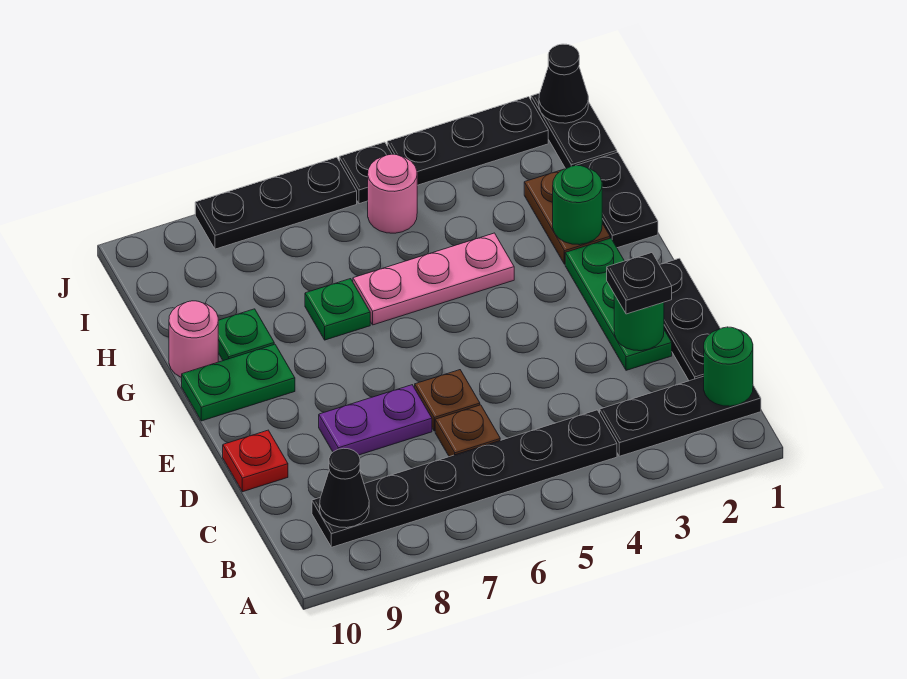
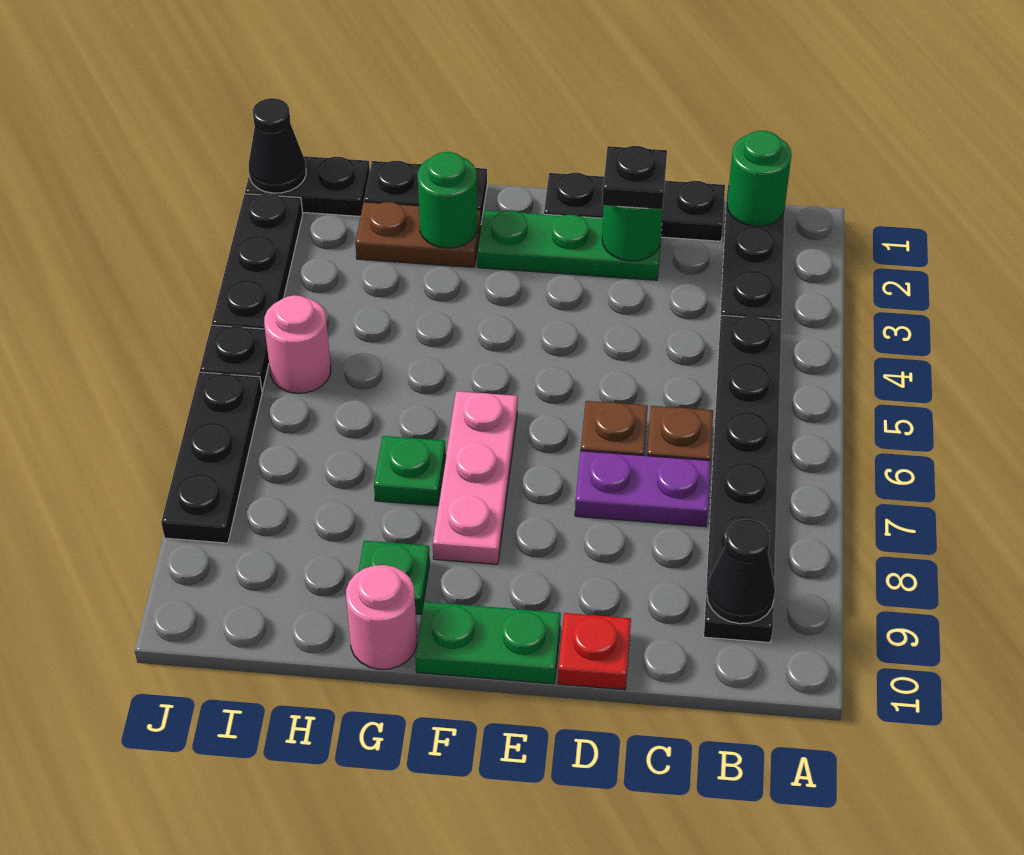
purple plate D7:D8 level 1 -> purple plate C7:D7 level 1
green plate F9:F10 level 1 -> green plate E10:F10 level 1
pink plate G4:G6 level 1 -> pink plate F6:F8 level 1

